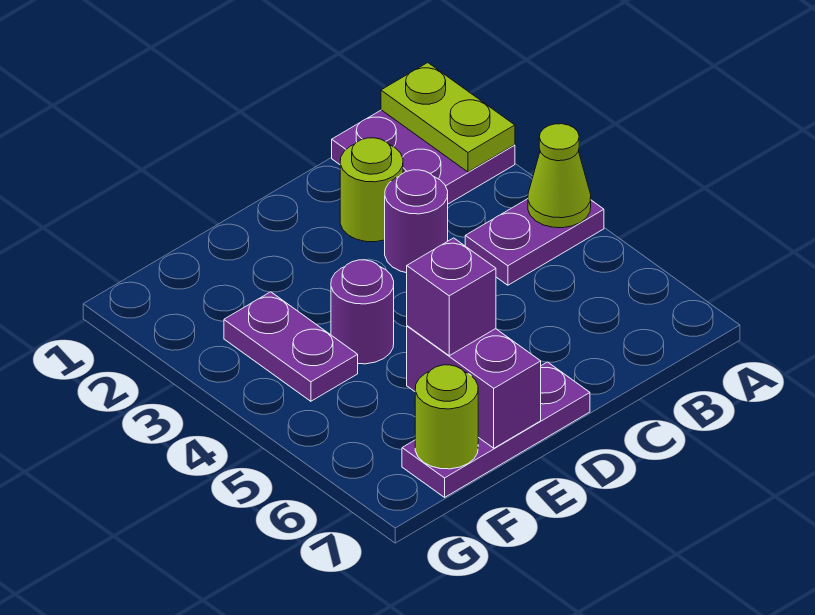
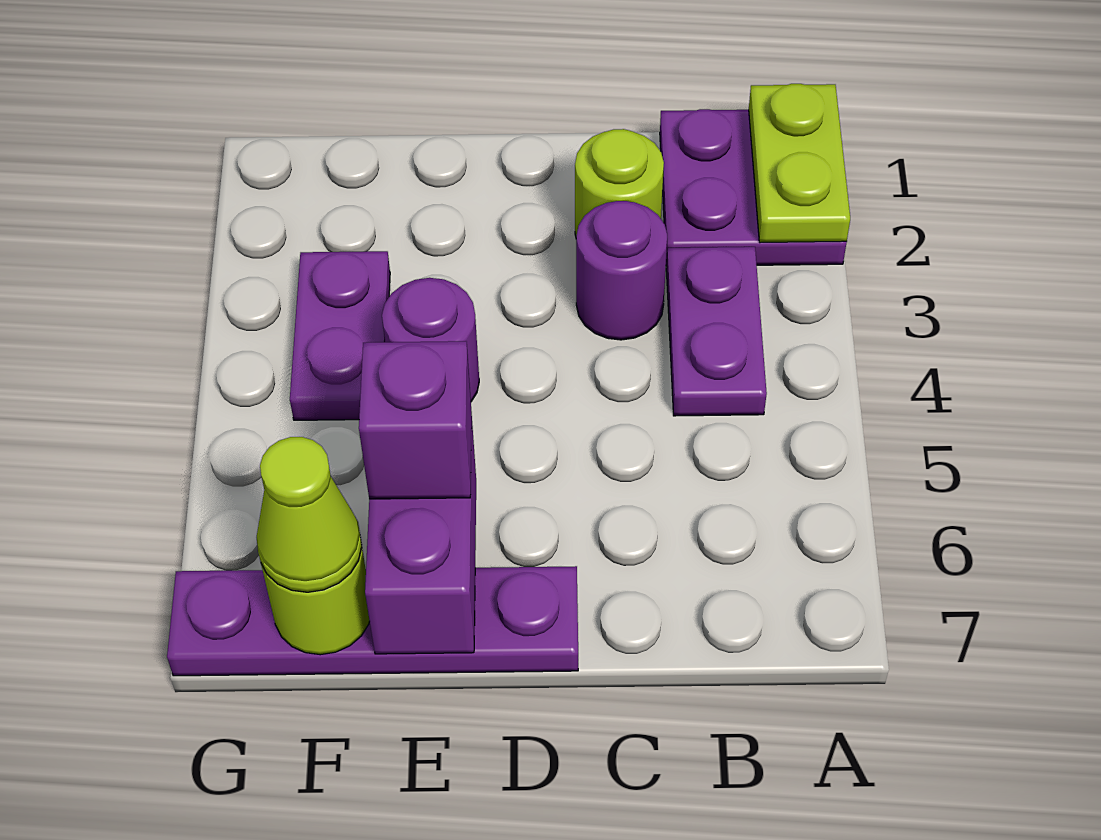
purple plate A4:B4 level 1 -> purple plate B3:B4 level 1
lime cone A4 level 2 -> lime cone F7 level 3
purple plate D7:F7 level 1 -> purple plate D7:G7 level 1

